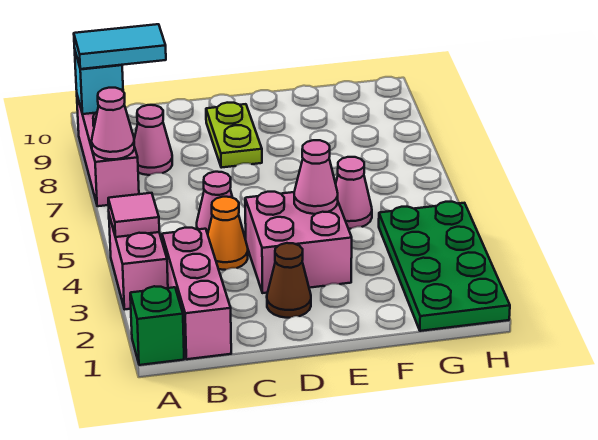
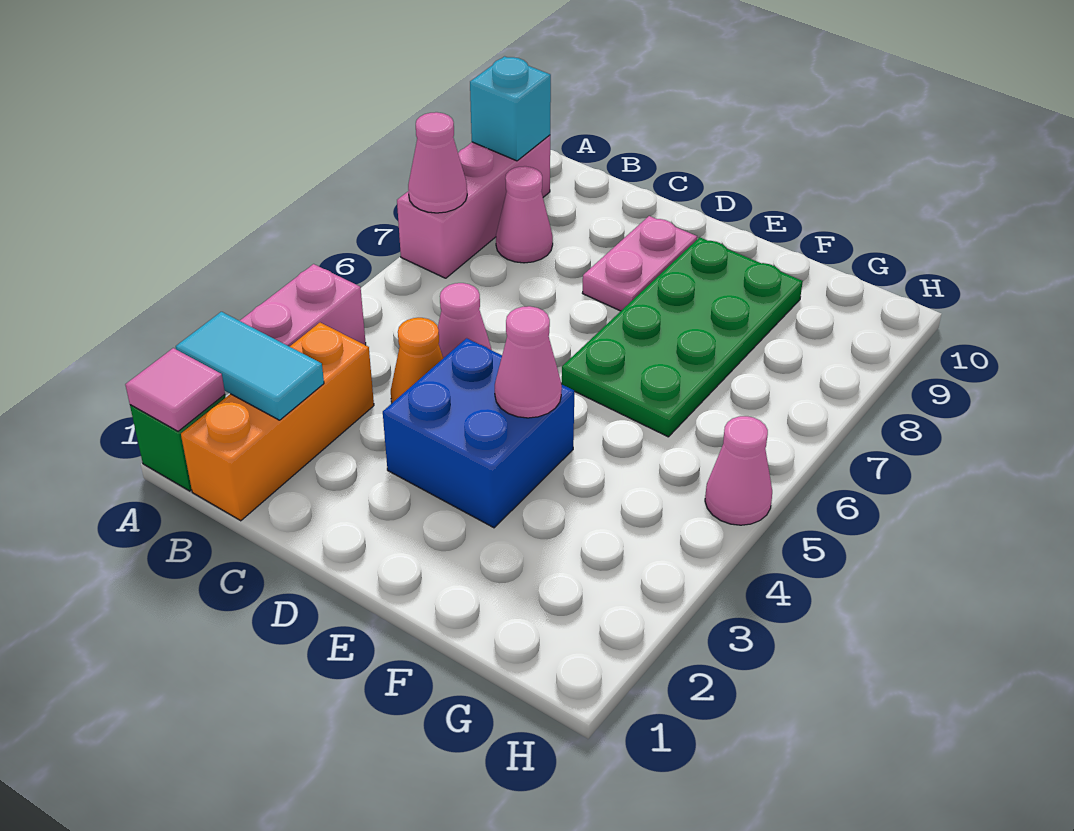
pink tile A4 level 2 -> pink tile A1 level 2
cyan tile A9:B9 level 3 -> cyan tile A2:B2 level 2
pink brick B1:B3 level 1 -> orange brick B1:B3 level 1
brown cone D2 level 1 -> none
pink brick D3:E4 level 1 -> blue brick D3:E4 level 1
lime plate D8:D9 level 1 -> pink plate D8:D9 level 1
pink cone F5 level 1 -> pink cone H5 level 1
green plate G1:H4 level 1 -> green plate E6:F9 level 1

